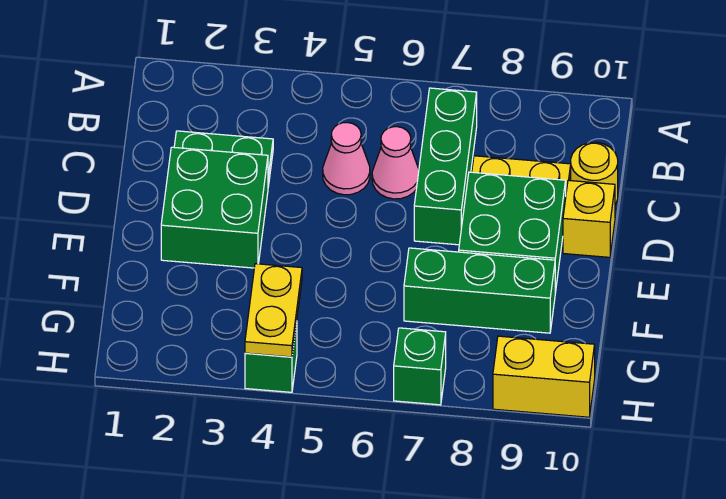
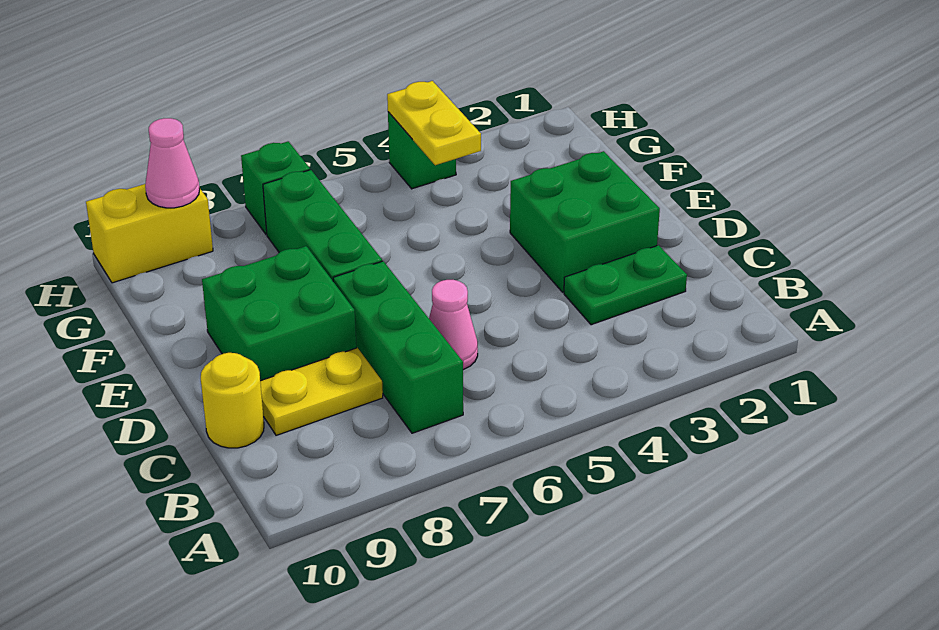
pink cone C5 level 1 -> pink cone H9 level 2
yellow brick D10 level 1 -> none
green brick F7:F9 level 1 -> green brick E7:G7 level 1

